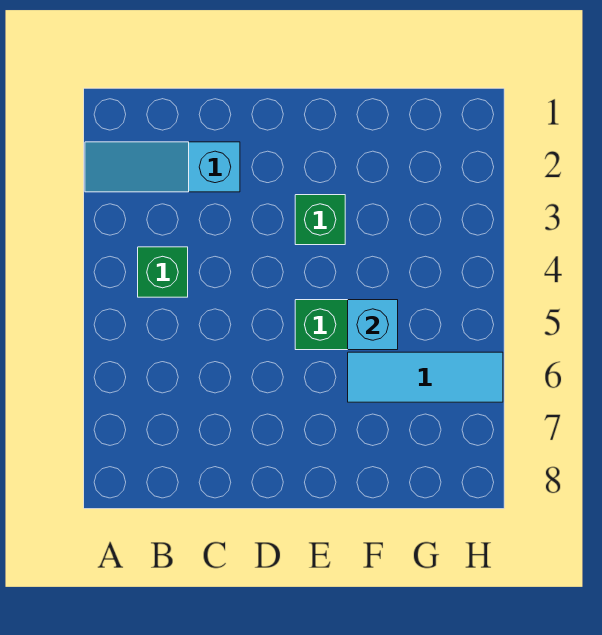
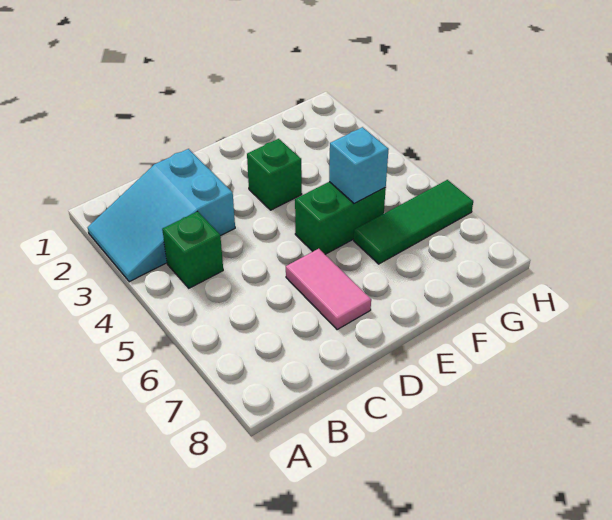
cyan slope A2:C2 level 1 top C -> cyan slope A2:C3 level 1 top C
none -> pink tile D6:D7 level 1
cyan tile F6:H6 level 1 -> green tile F6:H6 level 1

